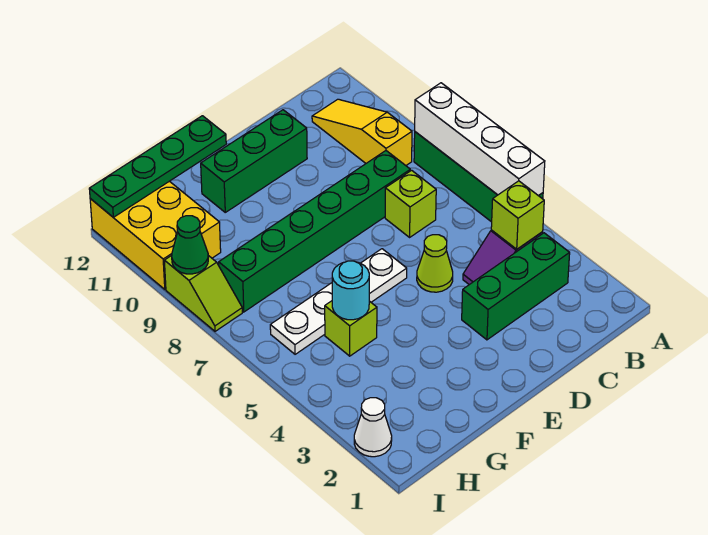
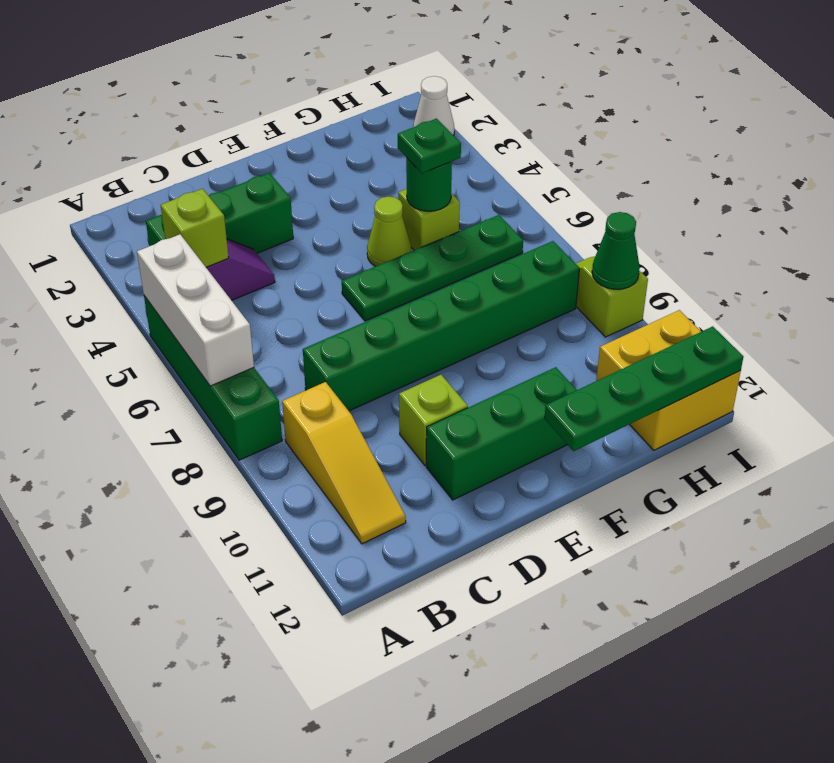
white brick A5:A8 level 2 -> white brick A5:A7 level 2
lime brick C7 level 1 -> lime brick D10 level 1
lime cone D5 level 1 -> lime cone F5 level 1
white plate E6:H6 level 1 -> green plate E6:H6 level 1
cyan round brick G5 level 2 -> green round brick G5 level 2
none -> green plate G5 level 3
yellow brick H10:I12 level 1 -> yellow brick H11:I12 level 1

